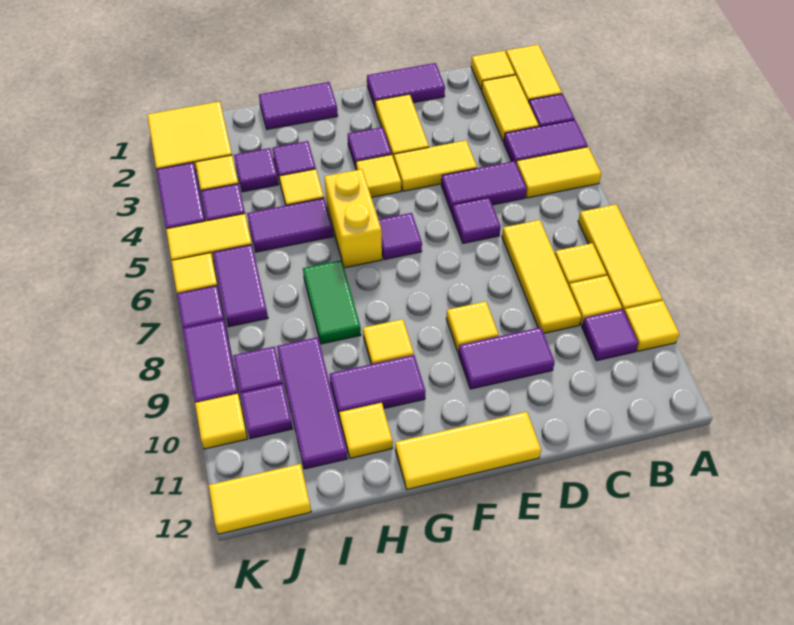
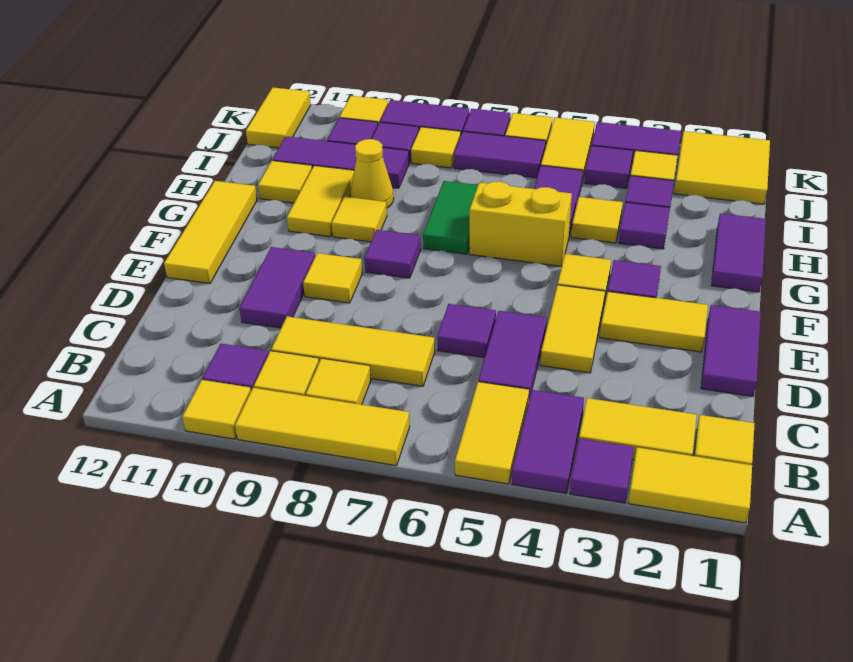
purple tile F6 level 1 -> purple tile F8 level 1
purple tile G10:H10 level 1 -> yellow tile G10:H10 level 1
green tile H7:H8 level 1 -> green tile G7:H7 level 1
none -> yellow cone H9 level 1
none -> yellow tile J8 level 1

